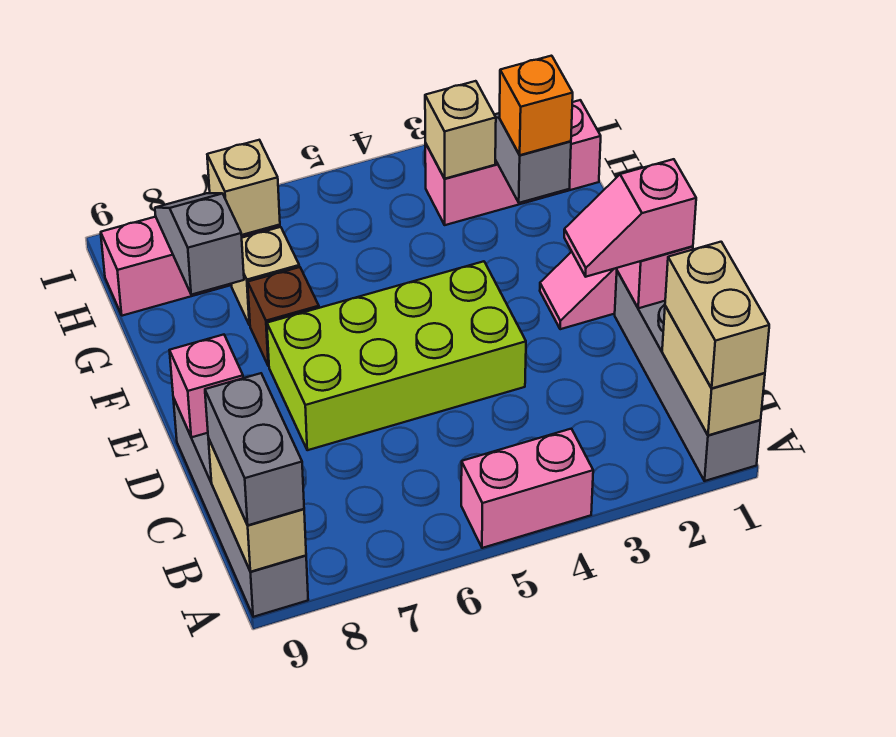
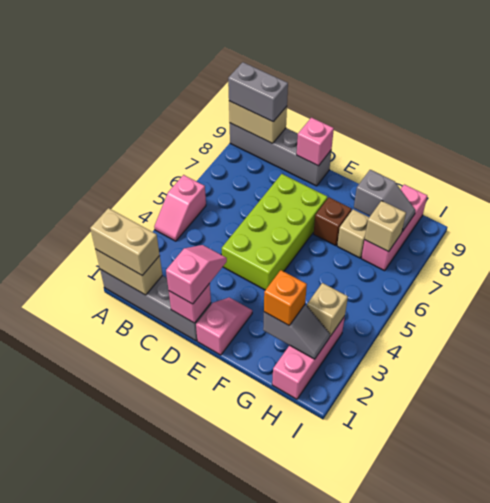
pink brick A4:A5 level 1 -> pink slope A4:A5 level 1 top 5

